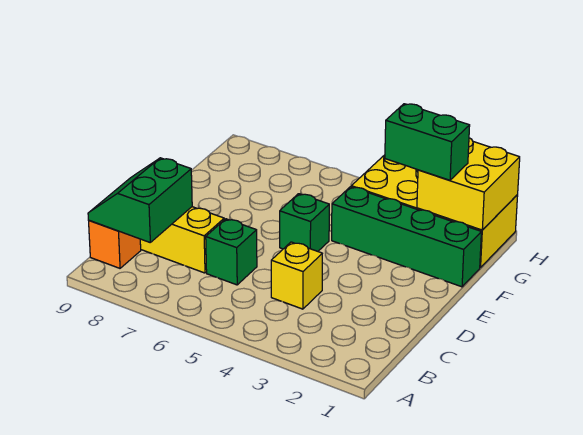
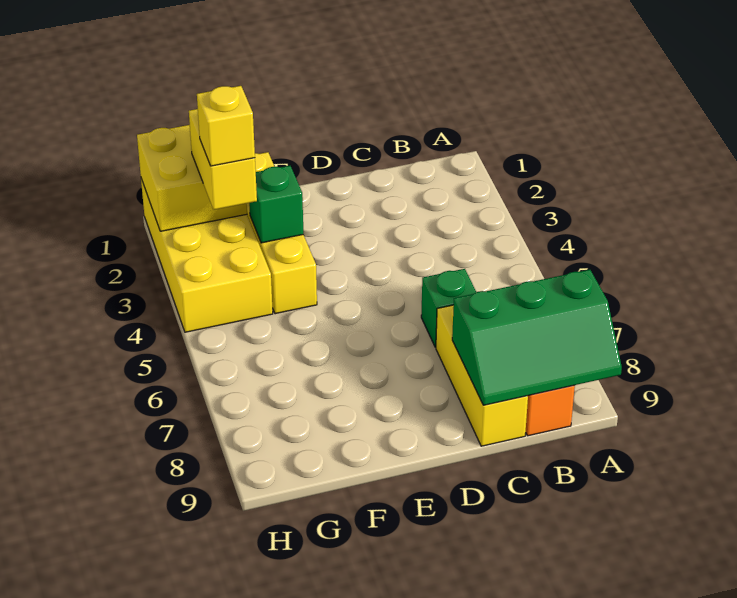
green slope B8:C9 level 2 top 8 -> green slope A8:C9 level 2 top 8
yellow brick C4 level 1 -> yellow brick G3 level 4
green brick E5 level 1 -> green brick F3 level 2
green brick F1:F4 level 1 -> yellow brick F1:F4 level 1
green brick G2:G3 level 3 -> yellow brick G2:G3 level 3

